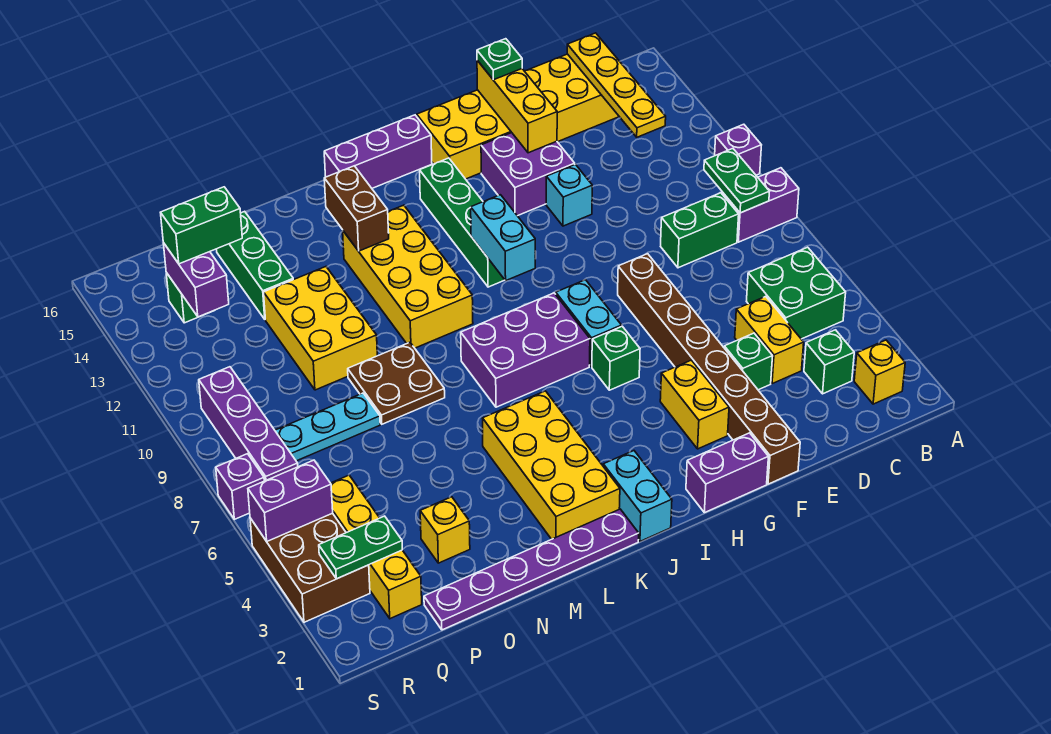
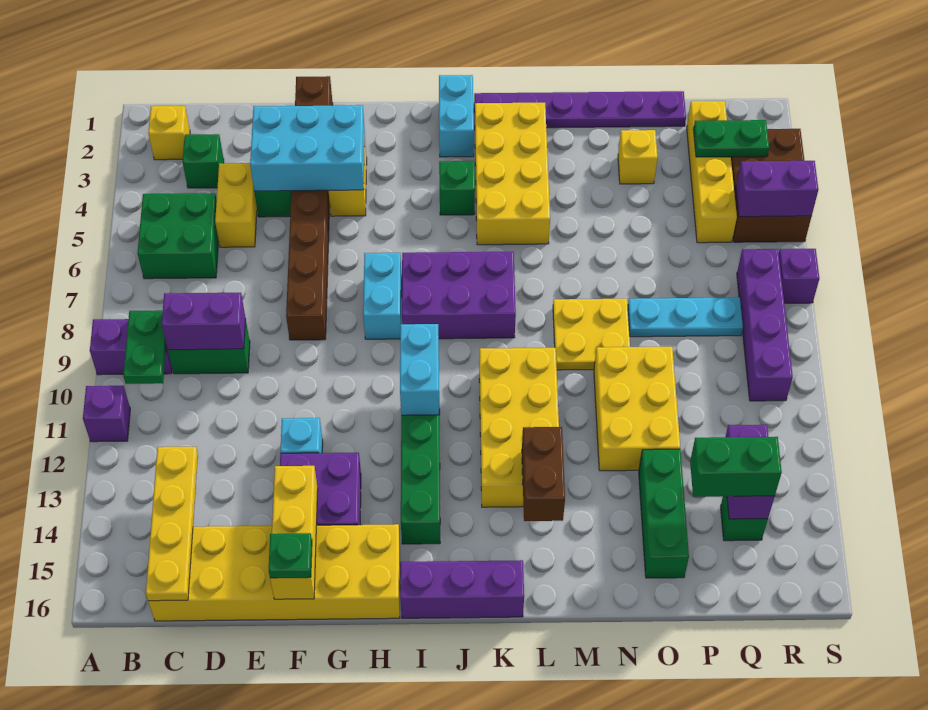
none -> cyan brick E3:G4 level 2
purple brick G1:H1 level 1 -> purple brick C9:D9 level 2
green brick H6 level 1 -> green brick J4 level 1
brown plate M8:N9 level 1 -> yellow plate M8:N9 level 1

